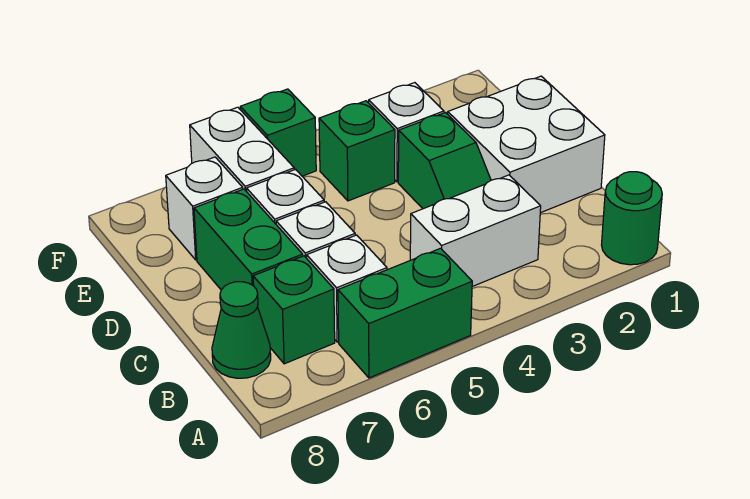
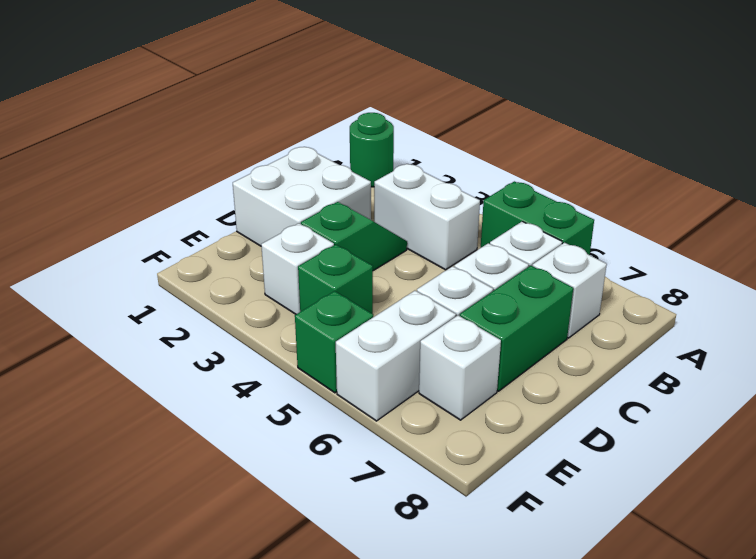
green brick B7 level 1 -> white brick B7 level 1
green cone B8 level 1 -> none

